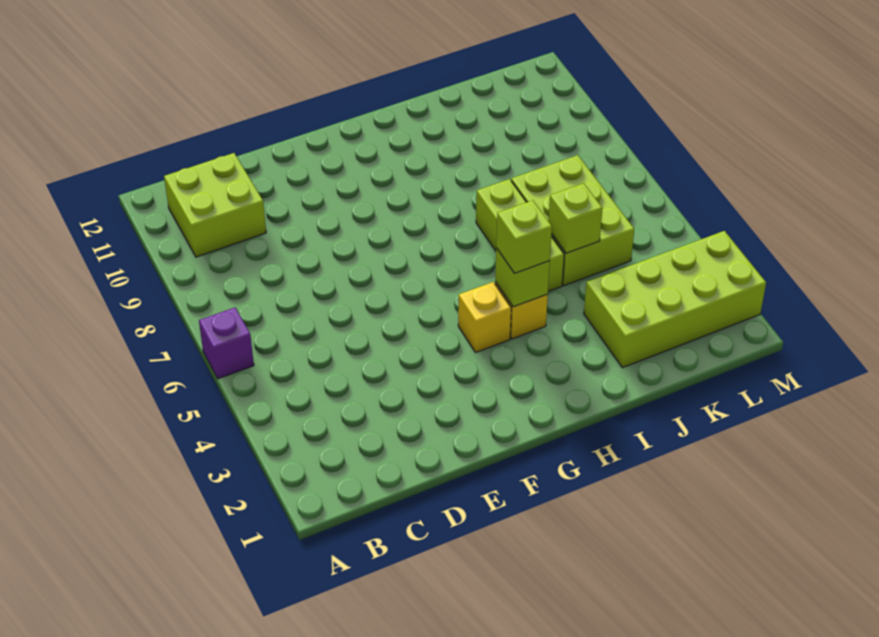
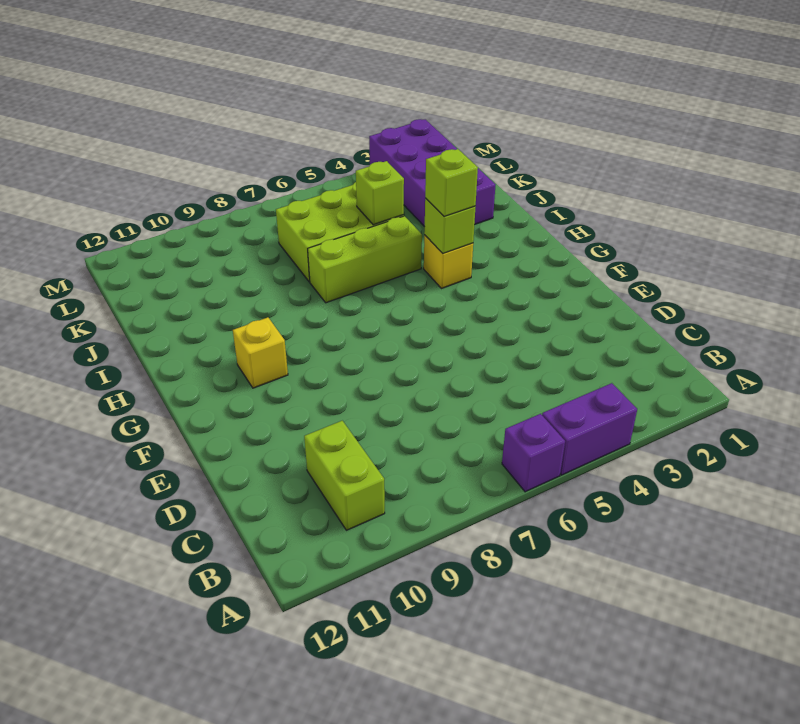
none -> purple brick A4:A5 level 1
lime brick B10:C11 level 1 -> lime brick B10:C10 level 1
yellow brick G4 level 1 -> yellow brick G10 level 1
lime brick J2:M3 level 1 -> purple brick J2:M3 level 1

